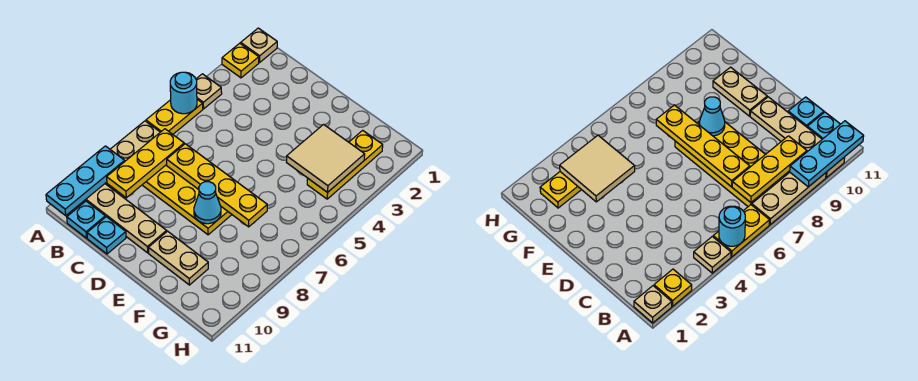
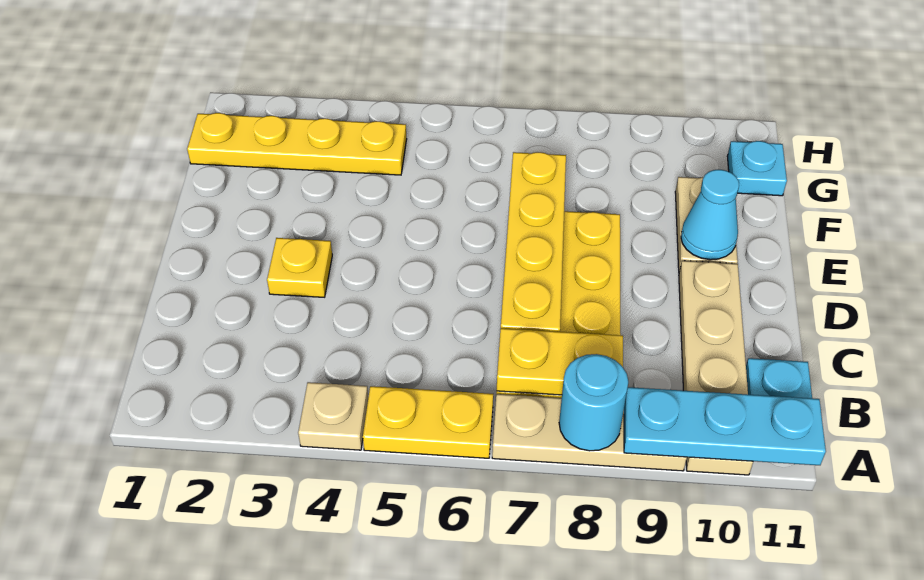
tan plate A1 level 1 -> none
yellow plate A2 level 1 -> yellow plate D3 level 1
cyan round brick A5 level 2 -> cyan round brick A8 level 2
yellow plate B7:B9 level 2 -> yellow plate B7:B8 level 2
cyan plate C11 level 1 -> cyan plate G11 level 1
cyan cone E8 level 2 -> cyan cone E10 level 2
tan tile F3:G4 level 2 -> none
yellow plate G2:G4 level 1 -> yellow plate G1:G4 level 1

